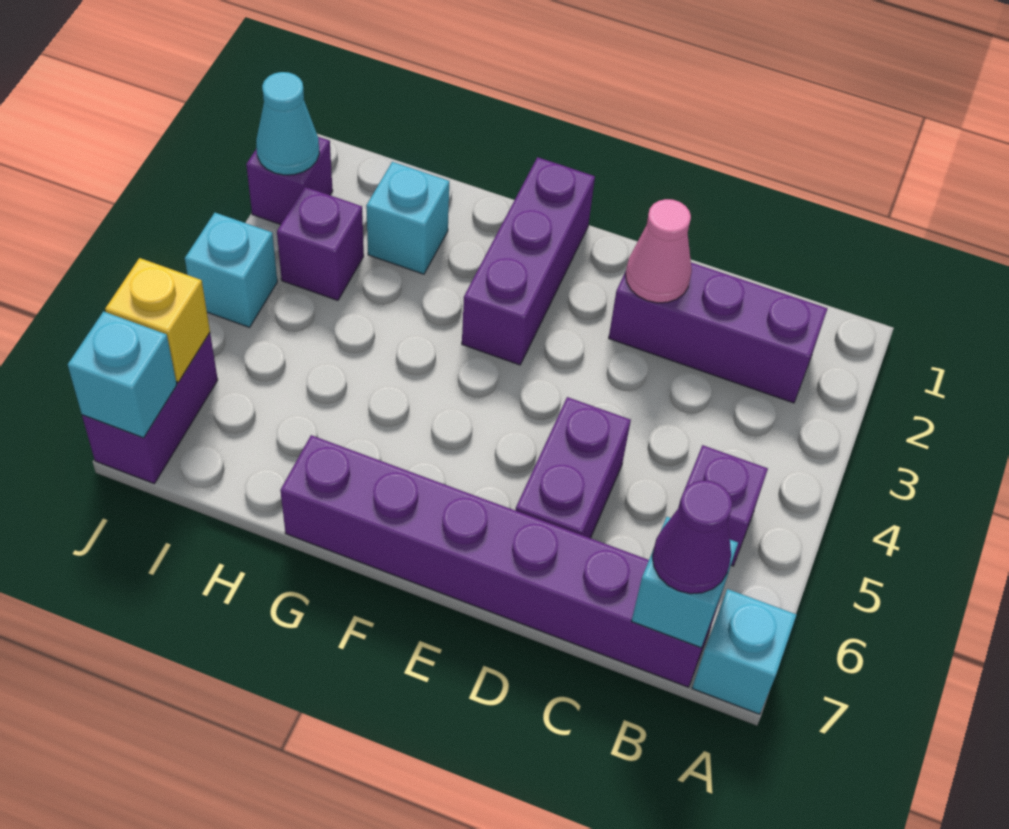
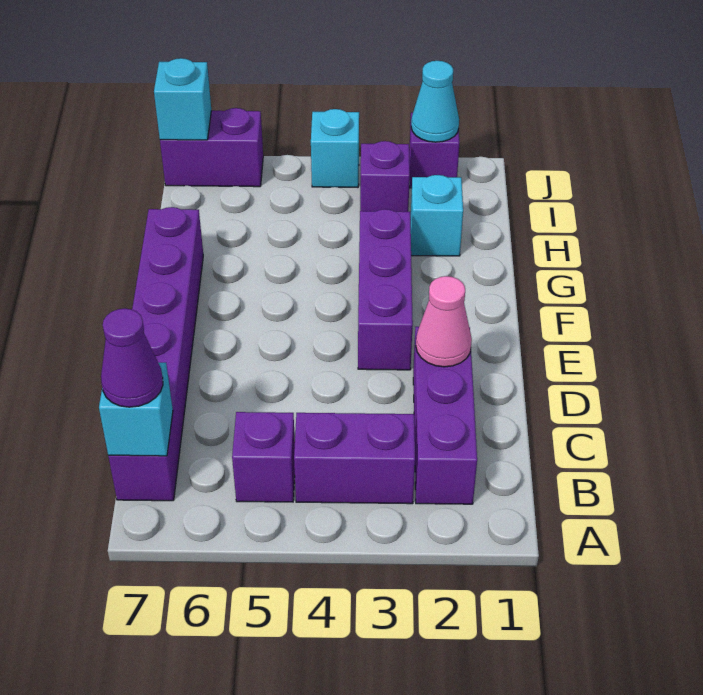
cyan brick A7 level 1 -> none
purple brick D5:D6 level 1 -> purple brick B3:B4 level 1
purple brick F1:F3 level 1 -> purple brick E3:G3 level 1
yellow brick J6 level 2 -> none

